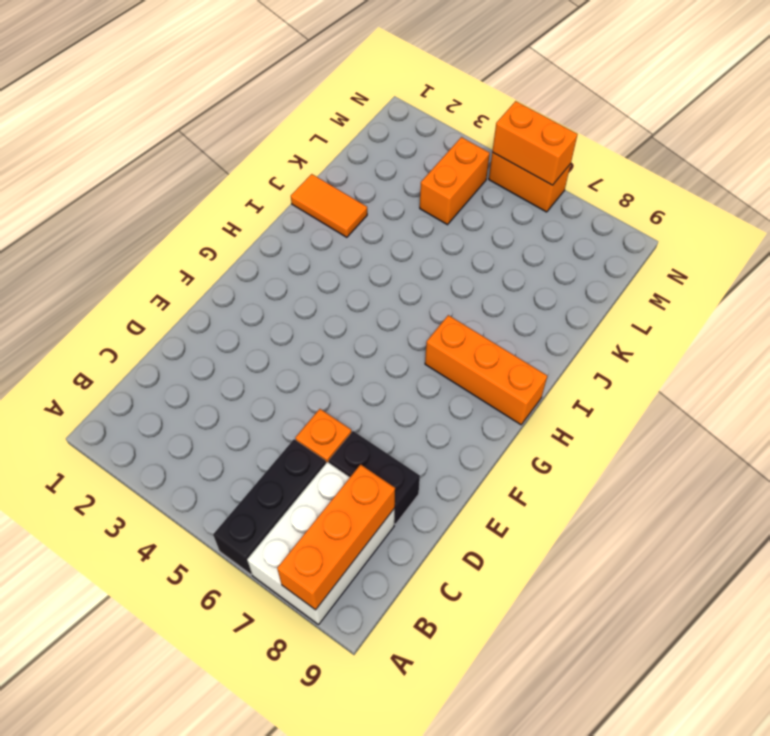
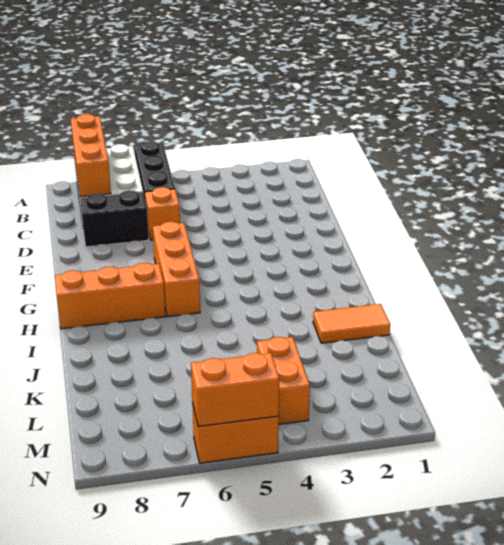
none -> orange brick F6:H6 level 1

